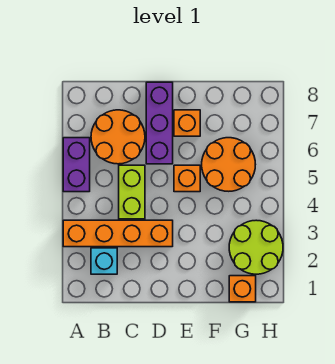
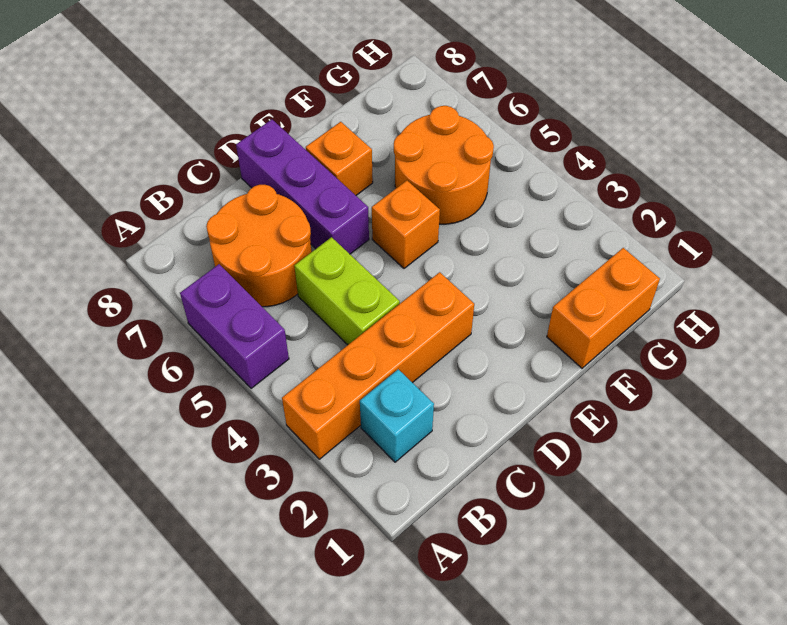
orange brick G1 level 1 -> orange brick F1:G1 level 1
lime round brick G2:H3 level 1 -> none

